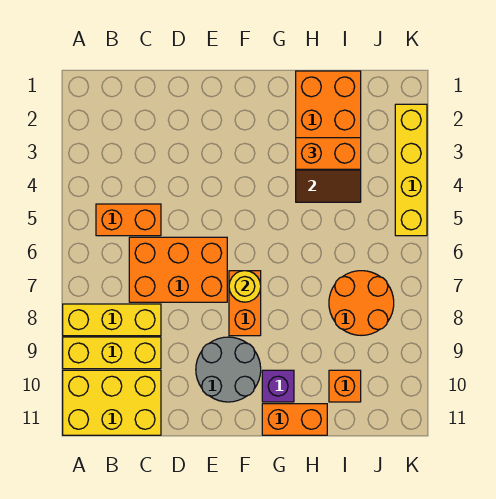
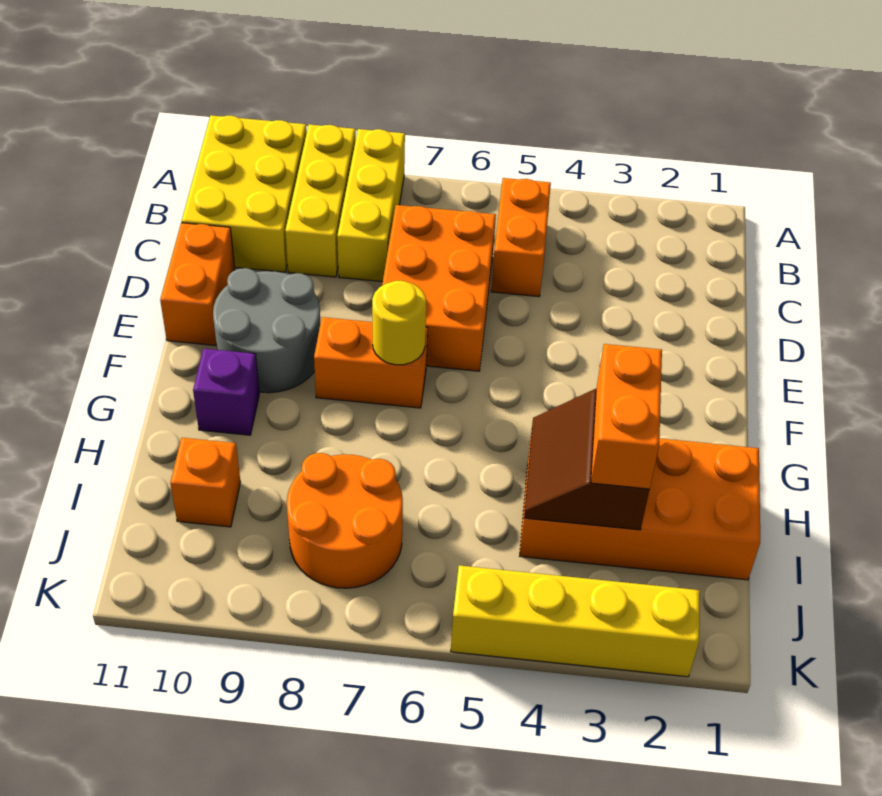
orange brick G11:H11 level 1 -> orange brick D11:E11 level 1

